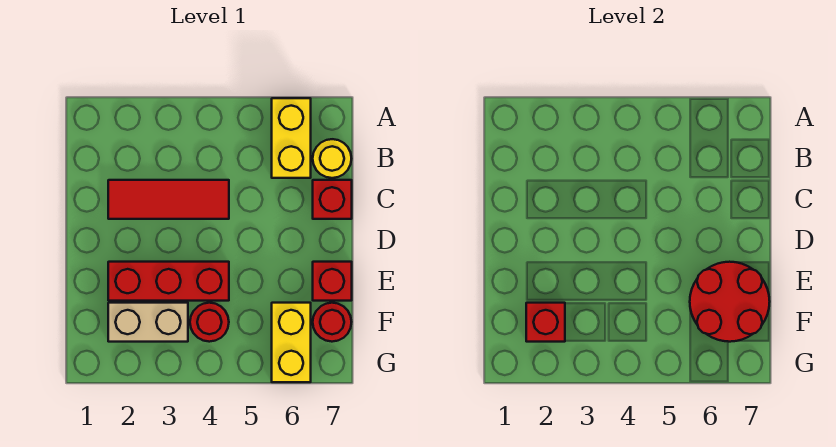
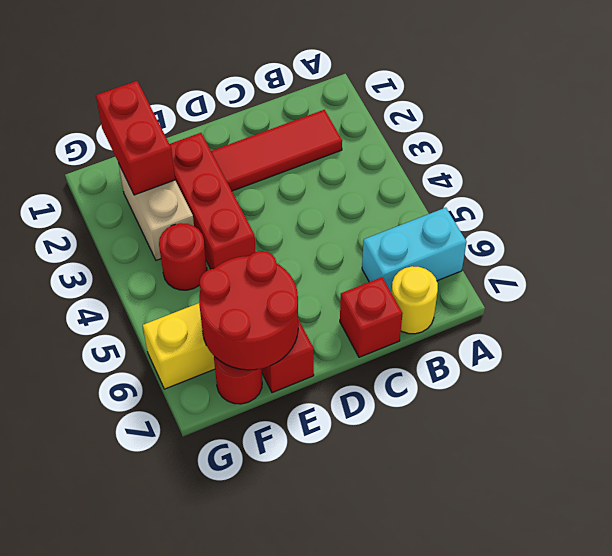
yellow brick A6:B6 level 1 -> cyan brick A6:B6 level 1
red tile C2:C4 level 1 -> red tile B2:D2 level 1
red brick F2 level 2 -> red brick F1:F2 level 2

